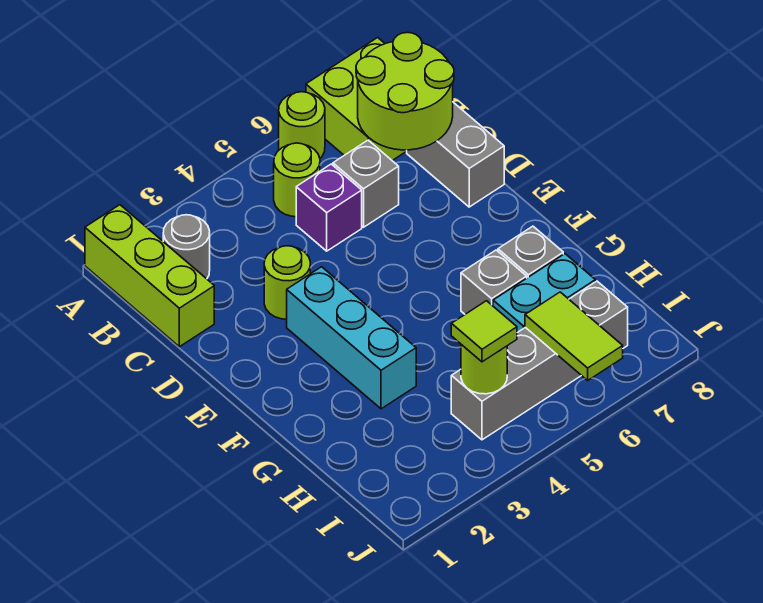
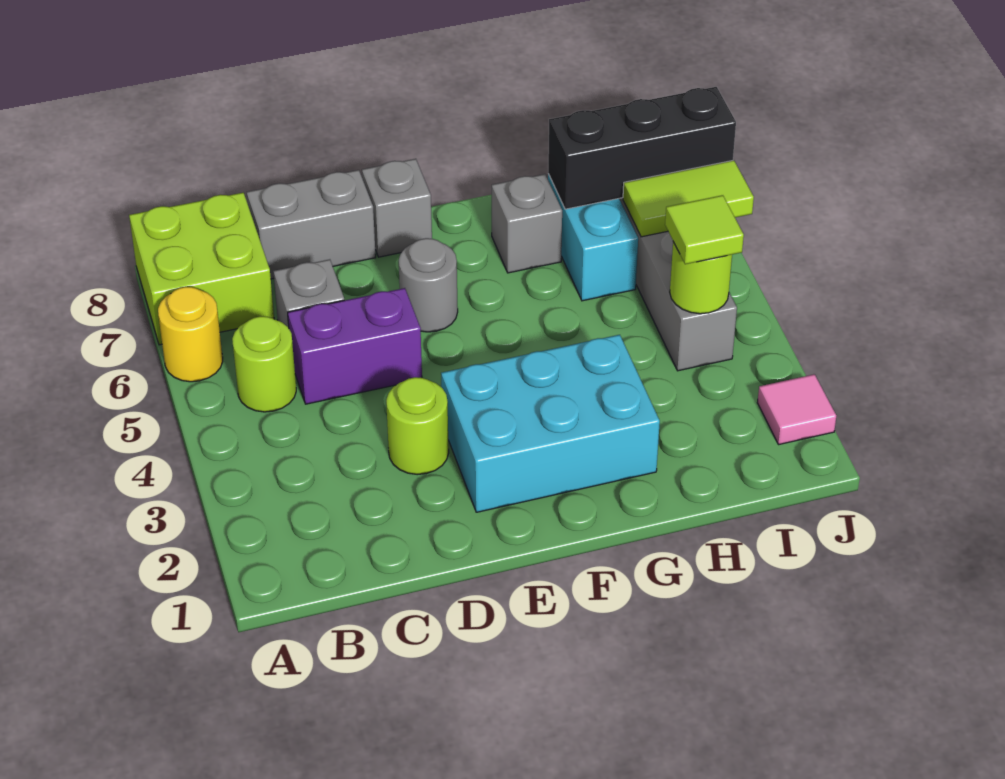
lime brick A1:C1 level 1 -> none
lime round brick A6 level 1 -> yellow round brick A6 level 1
grey round brick B2 level 1 -> grey round brick E6 level 1
lime round brick B7:C8 level 2 -> none
purple brick C5 level 1 -> purple brick C5:D5 level 1
cyan brick E3:G3 level 1 -> cyan brick E2:G3 level 1
grey brick G6 level 1 -> grey brick E8 level 1
none -> black brick H7:J7 level 2
none -> pink tile J2 level 1

